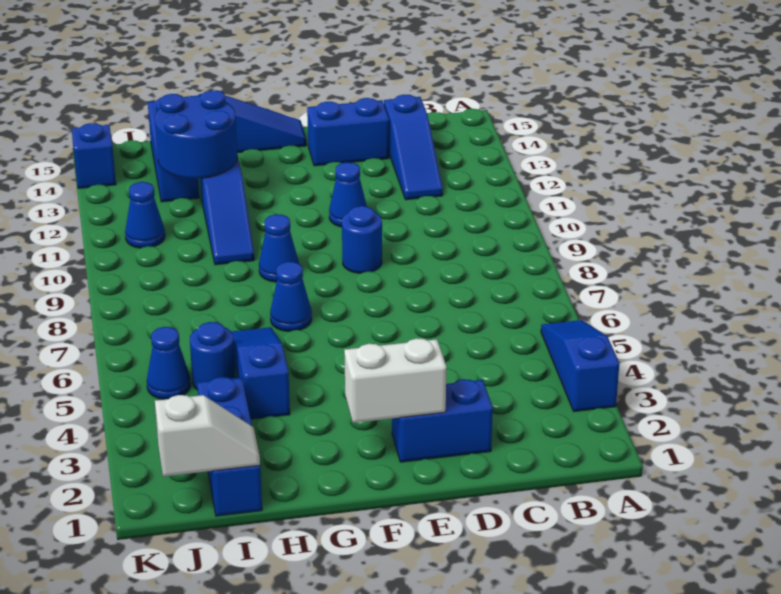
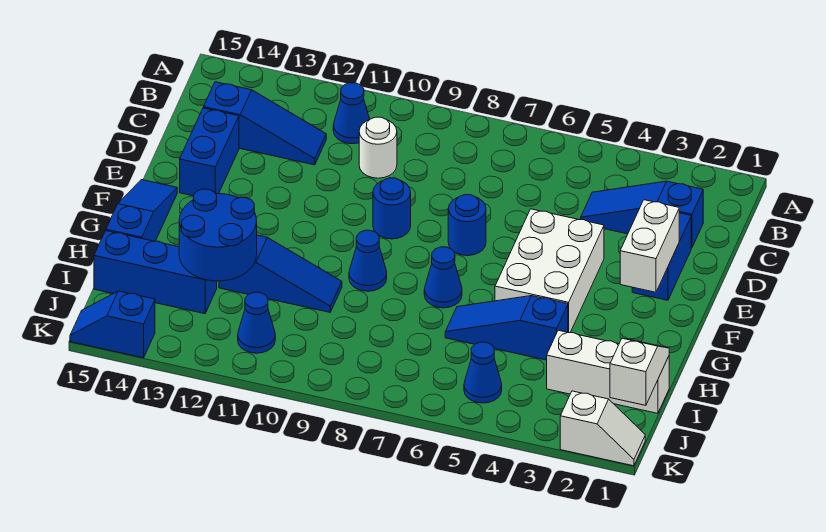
blue slope A3:A5 level 1 top 3 -> blue slope C2:C4 level 1 top 2
none -> white round brick C10 level 1
none -> white brick E4:G5 level 1
blue cone E11 level 1 -> blue cone B11 level 1
blue brick I1:I3 level 1 -> white brick I1:I3 level 1
blue round brick I5 level 1 -> blue round brick E7 level 1
none -> white slope K1:K2 level 1 top 2

